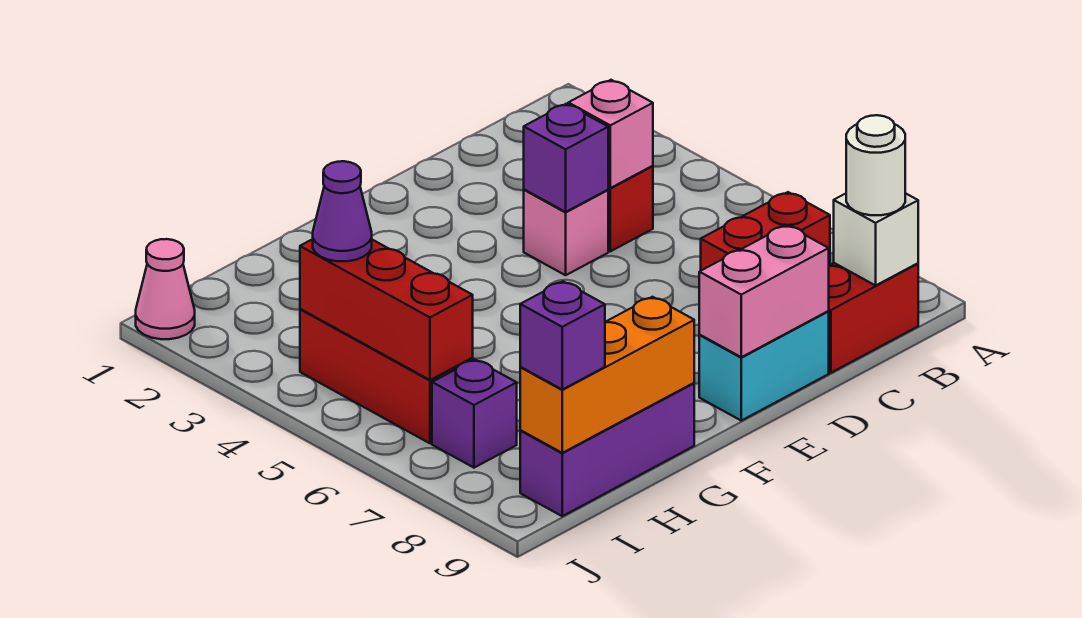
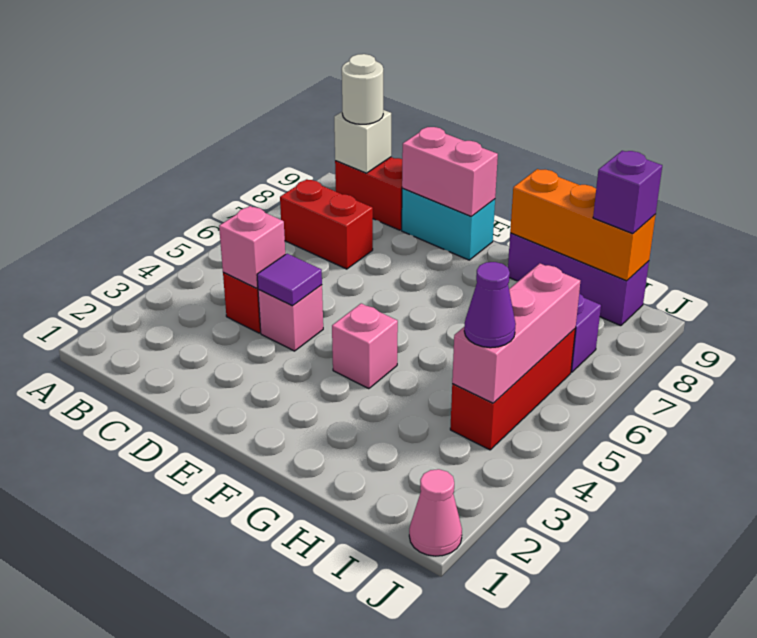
purple brick D4 level 2 -> purple tile D4 level 2
none -> pink brick F4 level 1
red brick I4:I6 level 2 -> pink brick I4:I6 level 2

